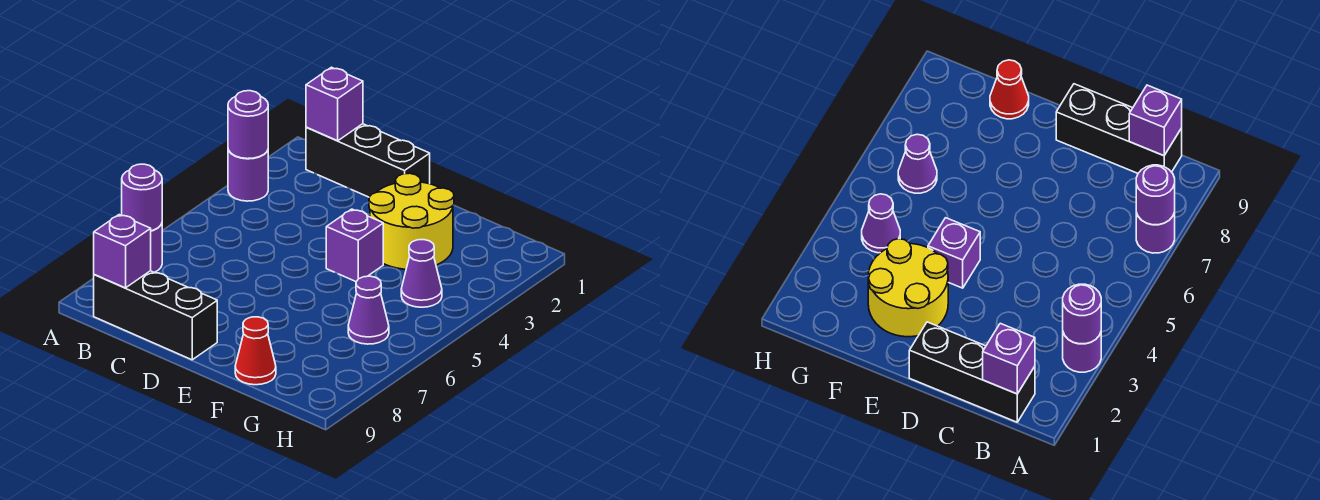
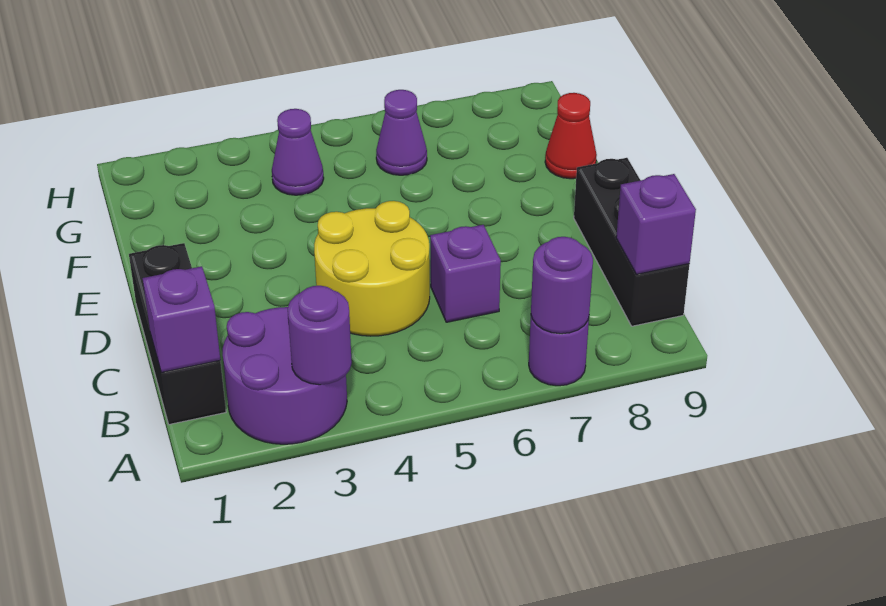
purple round brick A3 level 1 -> purple round brick A2:B3 level 1
yellow round brick E2:F3 level 1 -> yellow round brick C4:D5 level 1
purple brick E4 level 1 -> purple brick C6 level 1

